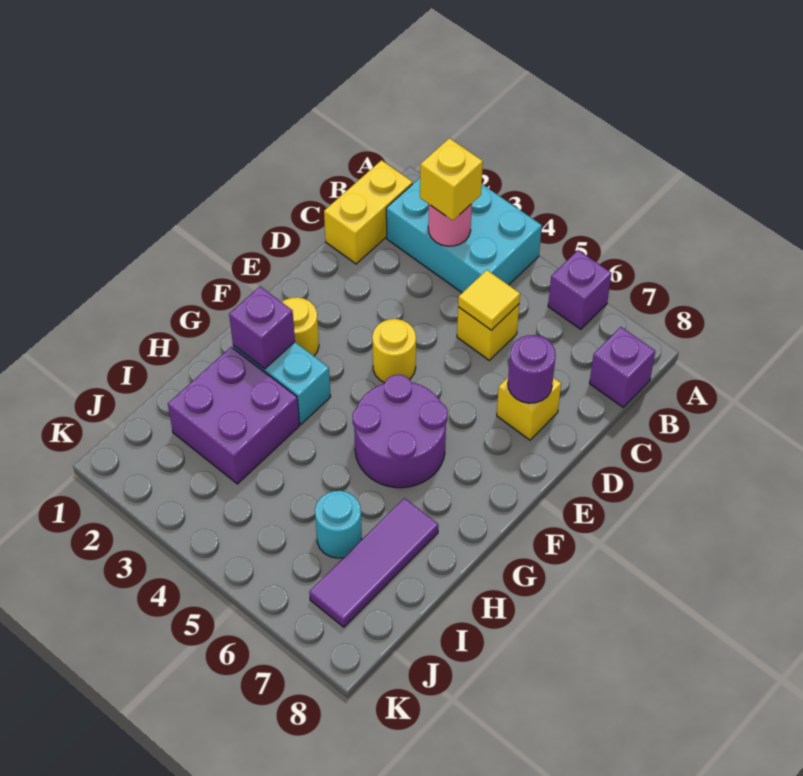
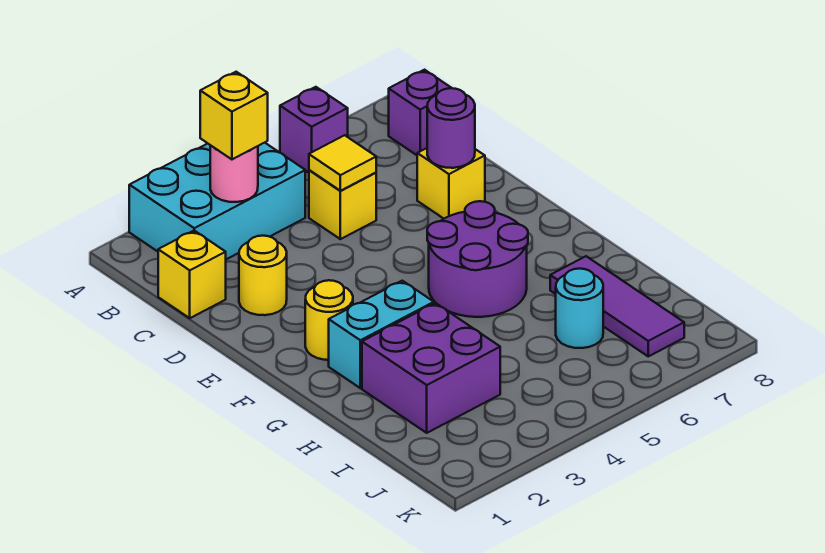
yellow brick B1:C1 level 1 -> yellow brick C1 level 1
yellow round brick E4 level 1 -> yellow round brick D2 level 1
purple brick G2 level 2 -> none

